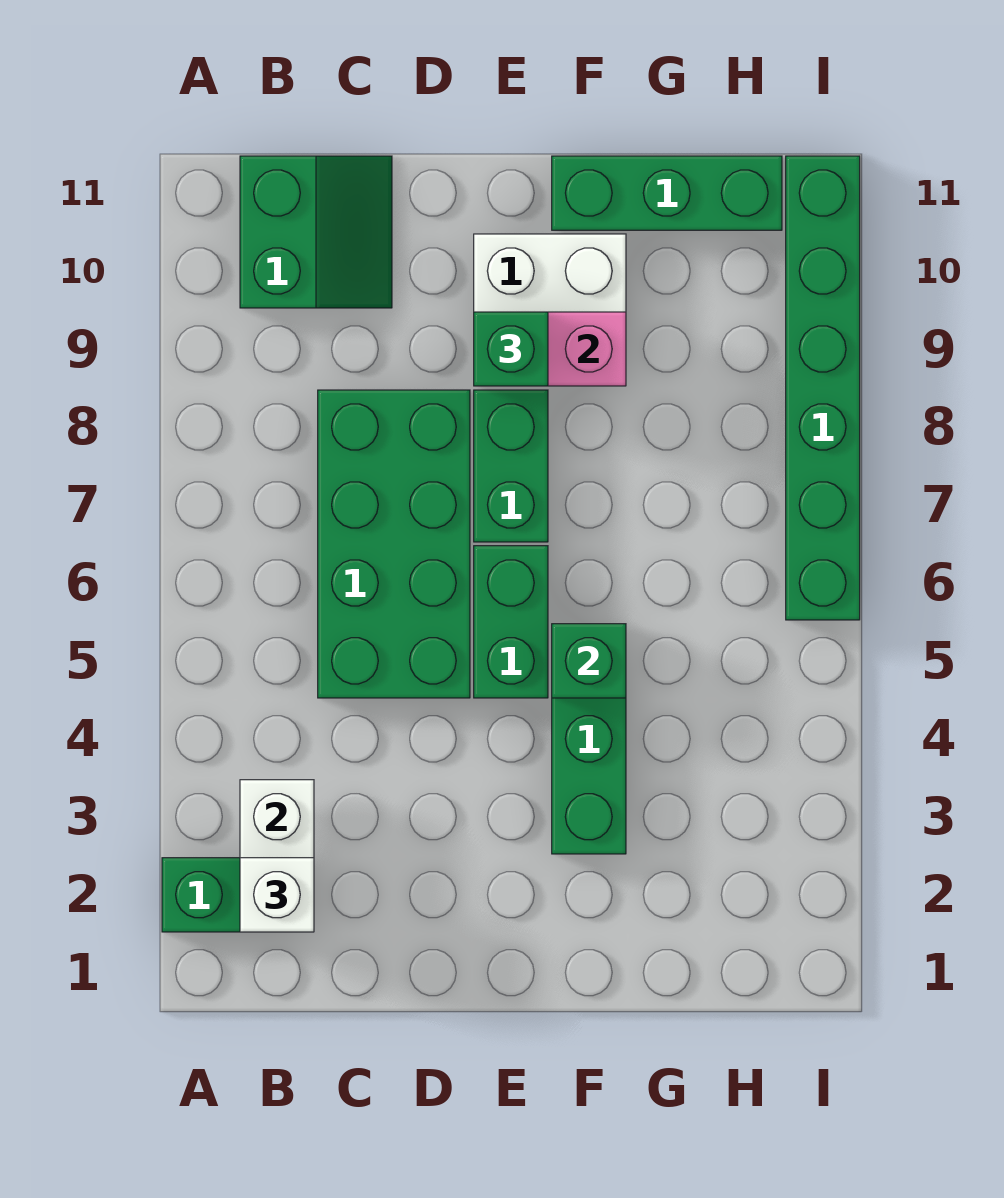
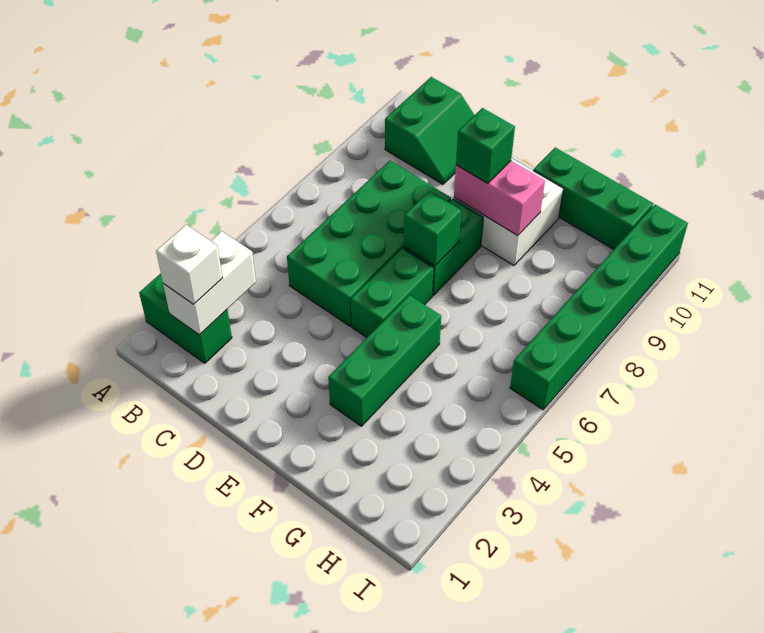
green brick F5 level 2 -> green brick E7 level 2

